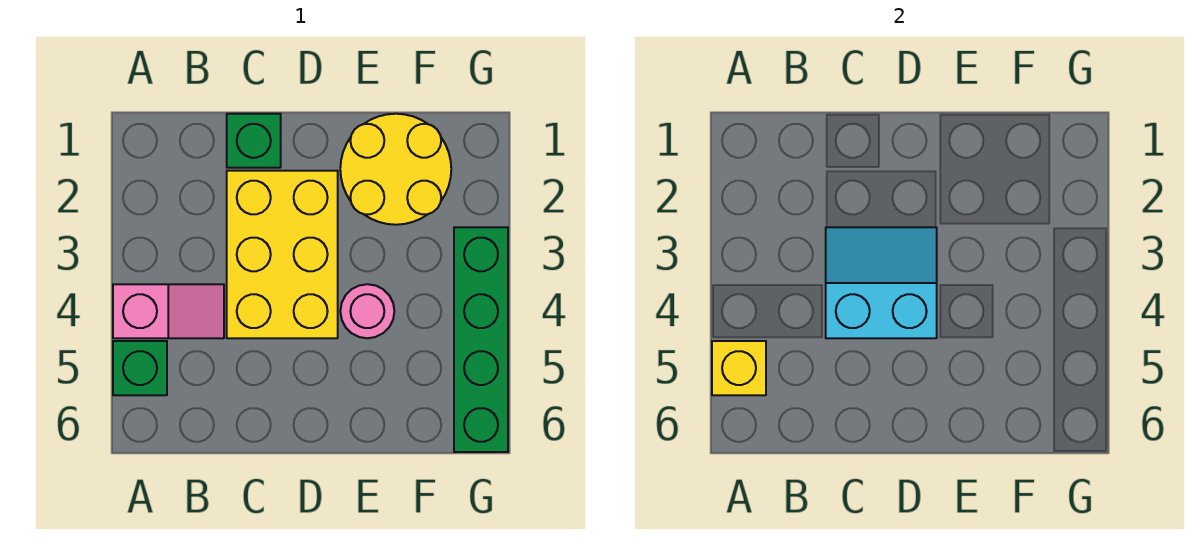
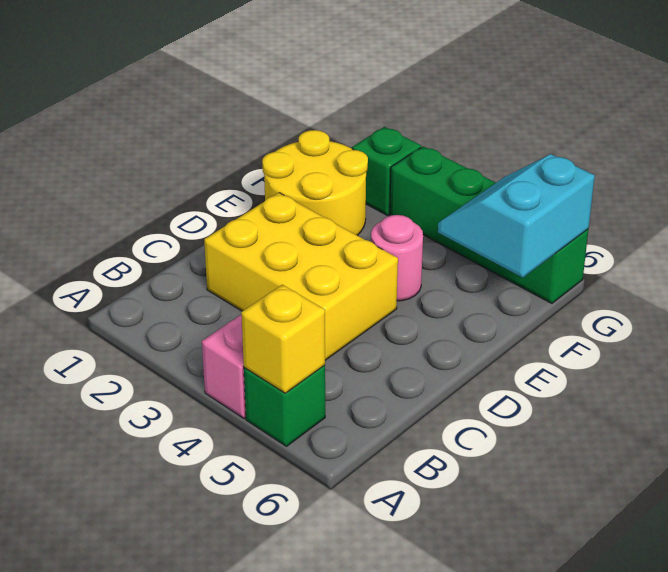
green brick C1 level 1 -> green brick G2 level 1
cyan slope C3:D4 level 2 top 4 -> cyan slope F5:G6 level 2 top 6

